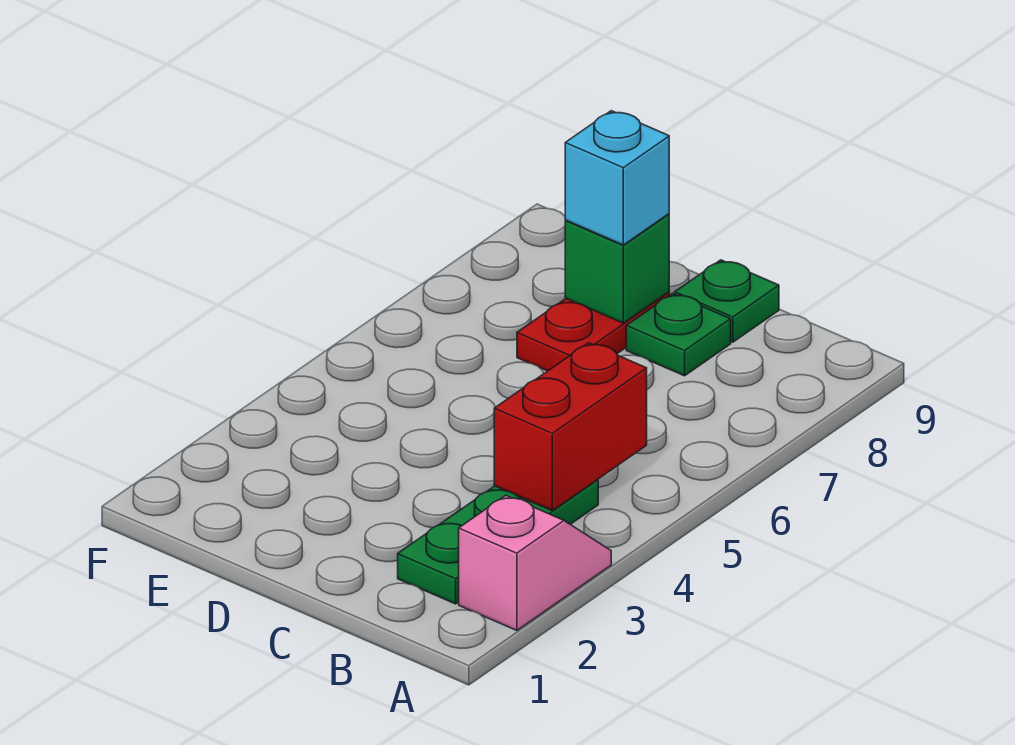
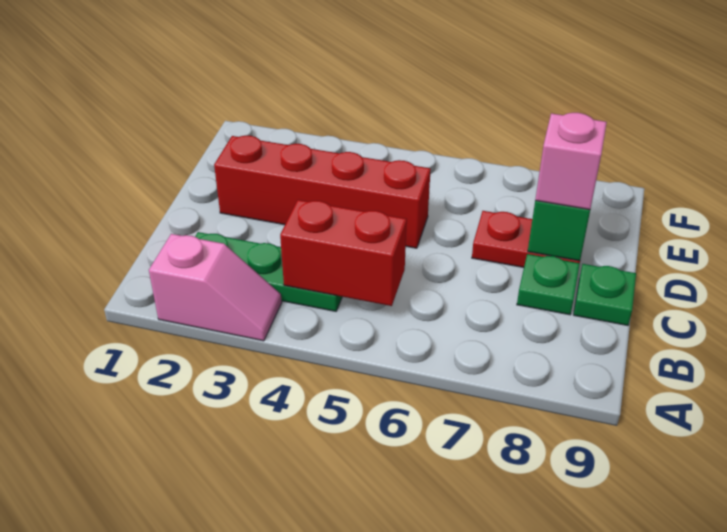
none -> red brick D2:D5 level 1
cyan brick D8 level 3 -> pink brick D8 level 3

